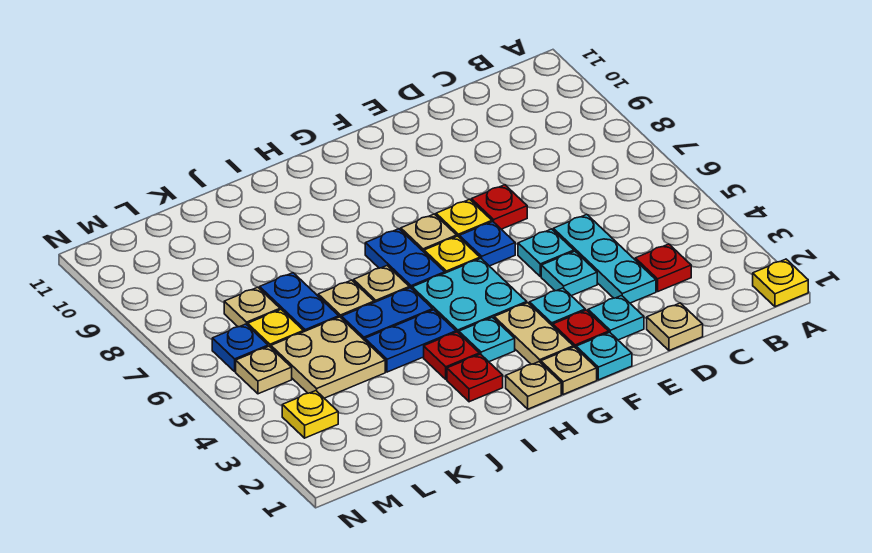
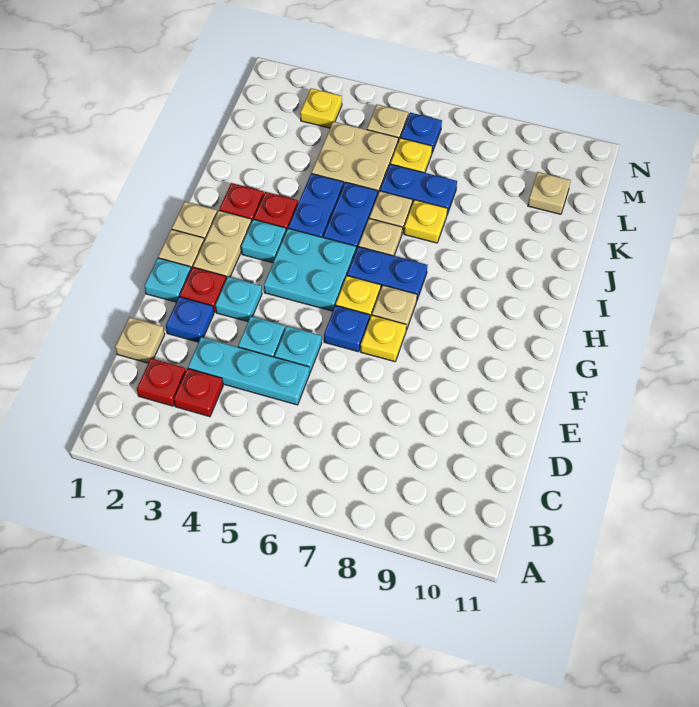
yellow plate A1 level 1 -> yellow plate J7 level 1
cyan plate E2 level 1 -> blue plate E2 level 1
red plate E7 level 1 -> red plate C2 level 1
tan plate G2:G3 level 1 -> tan plate G2:H2 level 1
tan plate L7 level 1 -> tan plate L10 level 1

